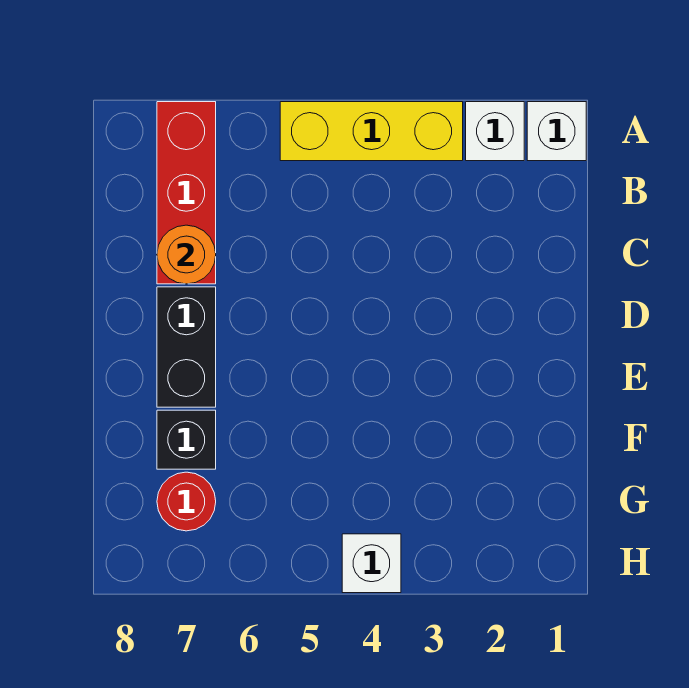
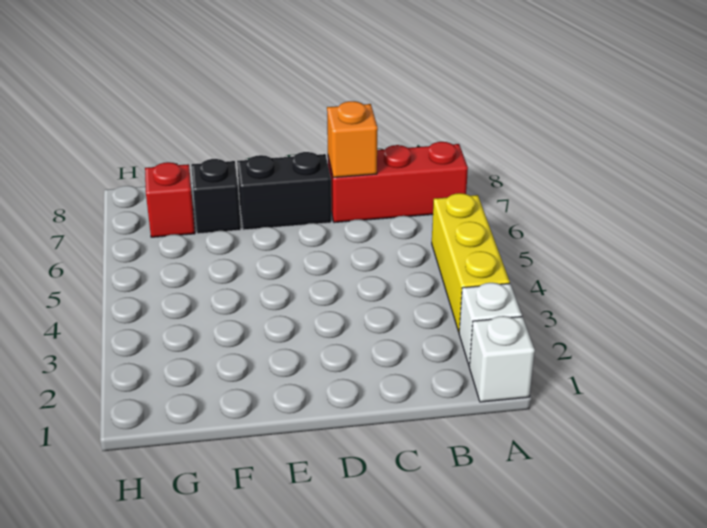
orange round brick C7 level 2 -> orange brick C7 level 2
red round brick G7 level 1 -> red brick G7 level 1
white brick H4 level 1 -> none

